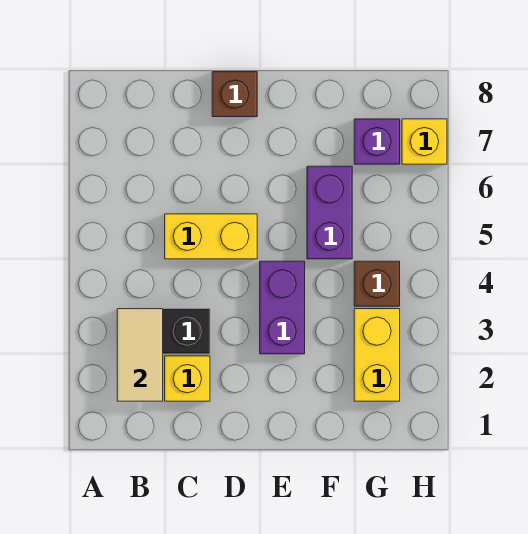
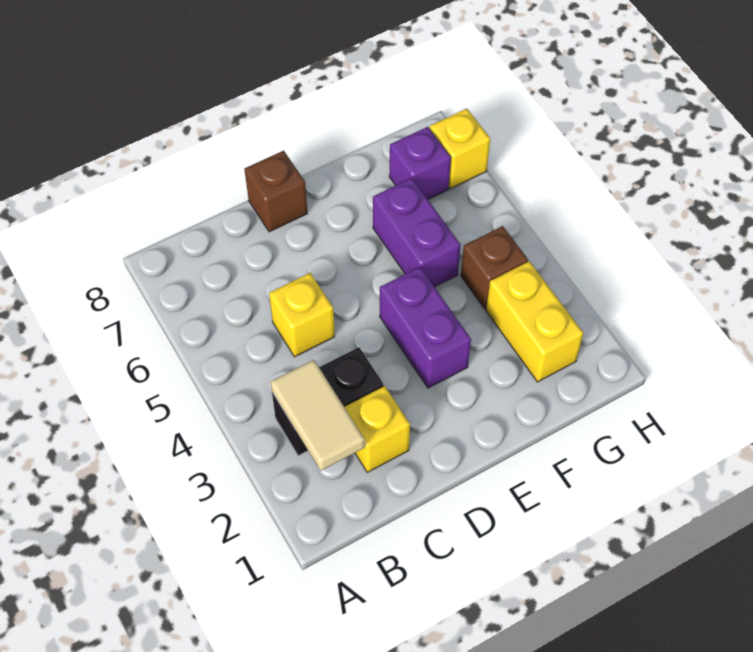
yellow brick C5:D5 level 1 -> yellow brick C5 level 1

